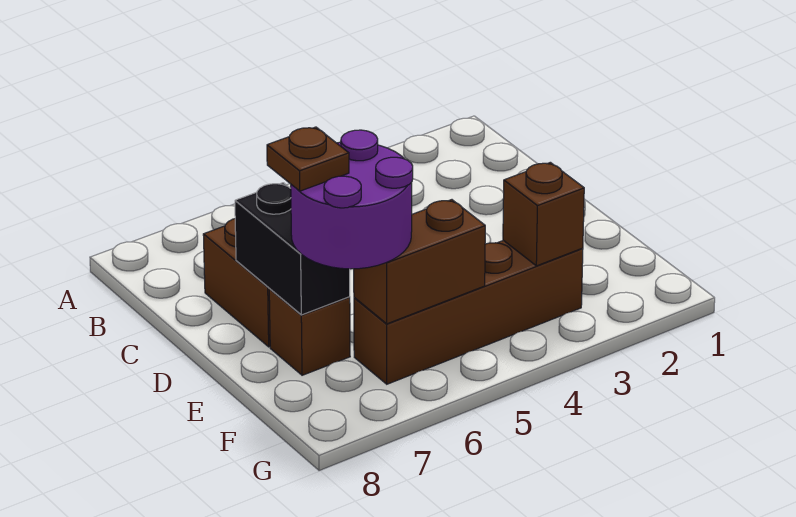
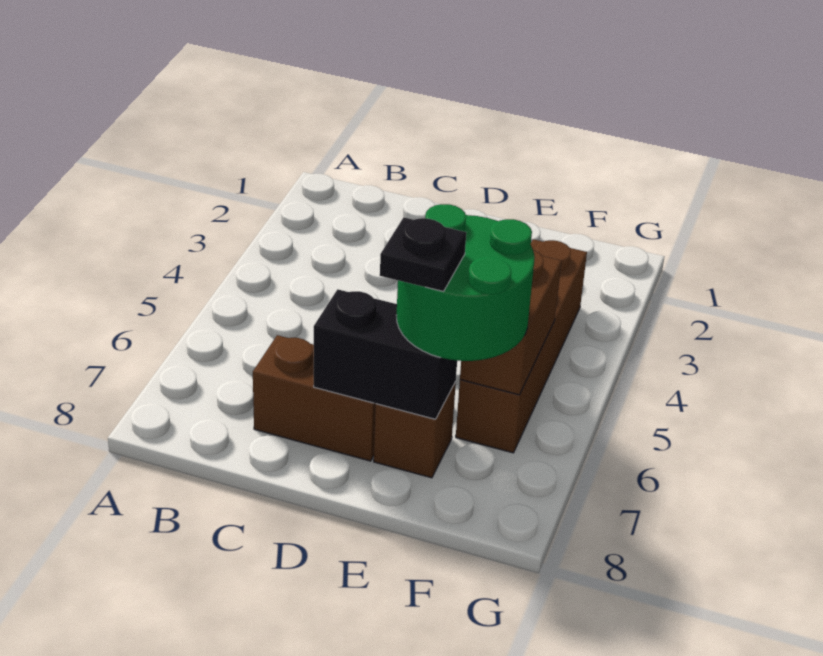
purple round brick E6:F7 level 3 -> green round brick E6:F7 level 3
brown plate E7 level 4 -> black plate E7 level 4
brown brick F3 level 2 -> none

